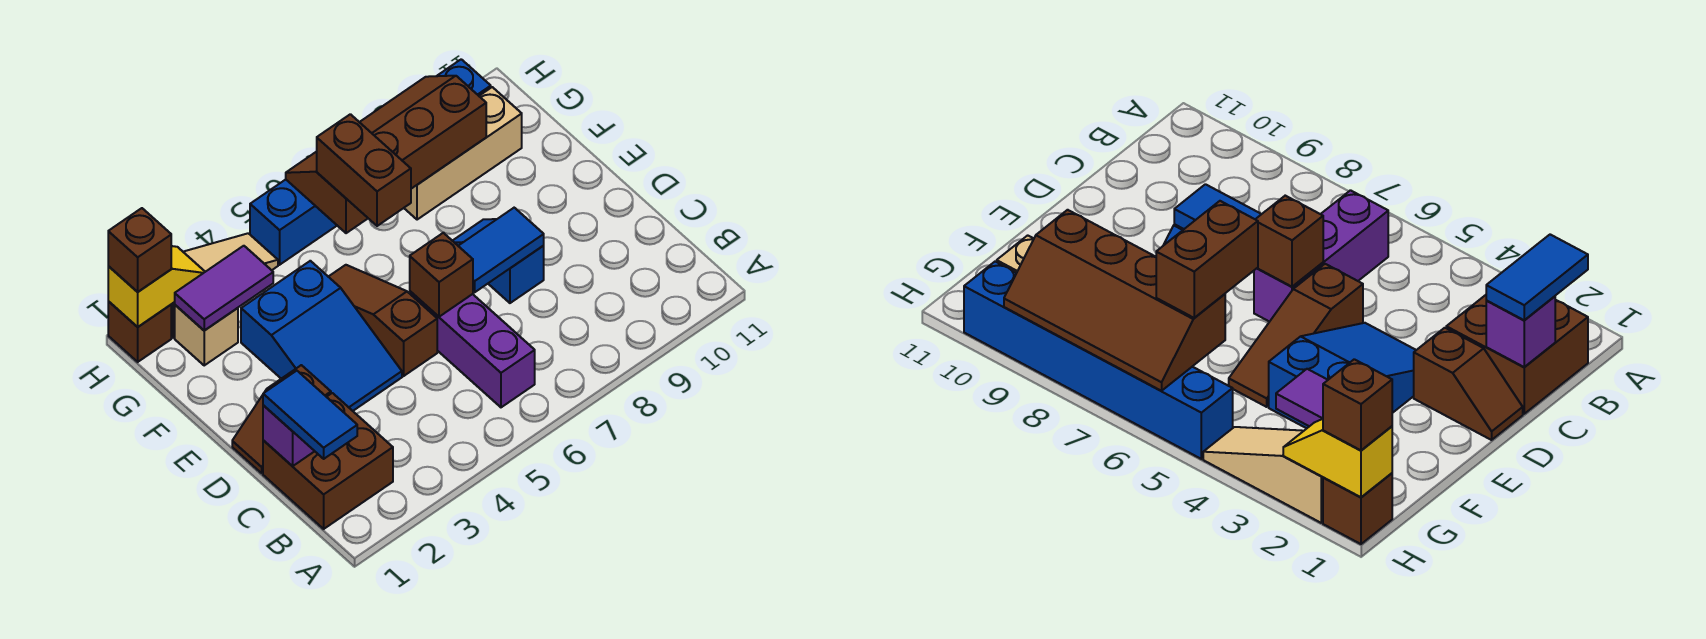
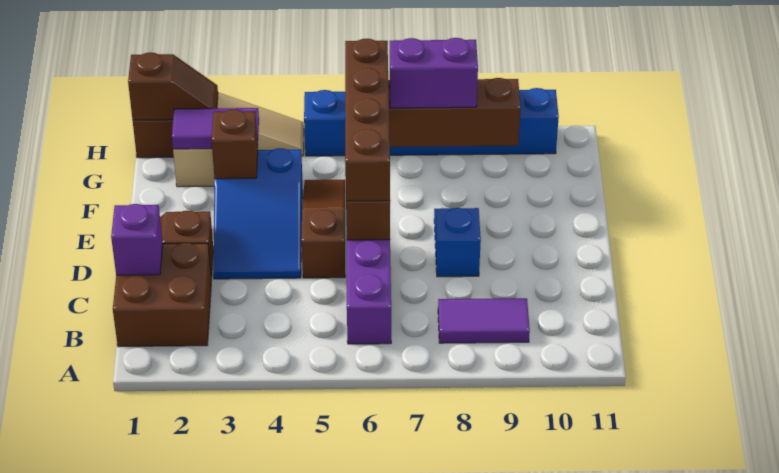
blue tile B1:C1 level 3 -> none
none -> purple tile B8:B9 level 1
blue tile D7:D8 level 2 -> none
brown brick F6:G6 level 3 -> brown brick D6:G6 level 3
none -> purple brick G7:G8 level 3
tan brick G8:G10 level 1 -> none
yellow slope H1:H2 level 2 top 1 -> brown slope H1:H2 level 2 top 1
brown brick H1 level 3 -> brown brick F3 level 2

